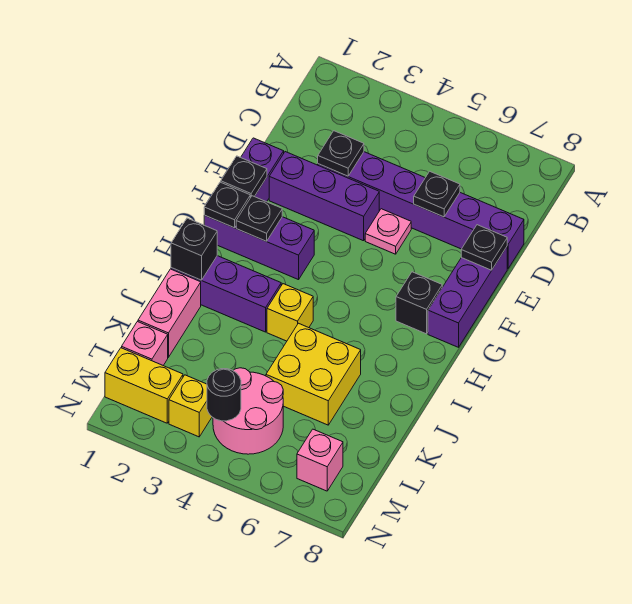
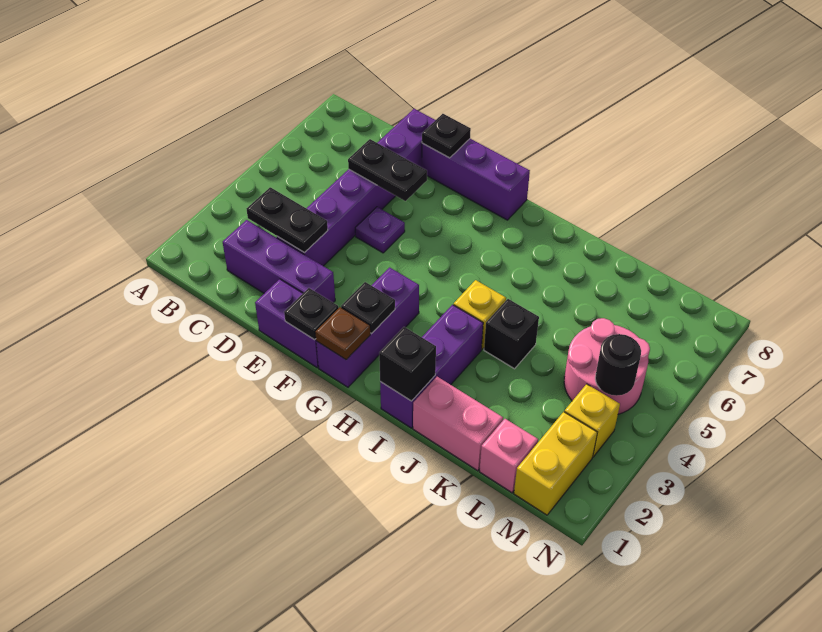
black plate D3 level 2 -> black plate C3:D3 level 2
black plate D6 level 2 -> black plate D6:E6 level 2
purple brick E2:E4 level 1 -> purple brick C2:E2 level 1
pink plate E5 level 1 -> purple plate E5 level 1
black plate G1 level 2 -> brown plate G1 level 2
black brick G7 level 1 -> black brick J4 level 1
yellow brick J5:K6 level 1 -> none
pink brick M7 level 1 -> none

